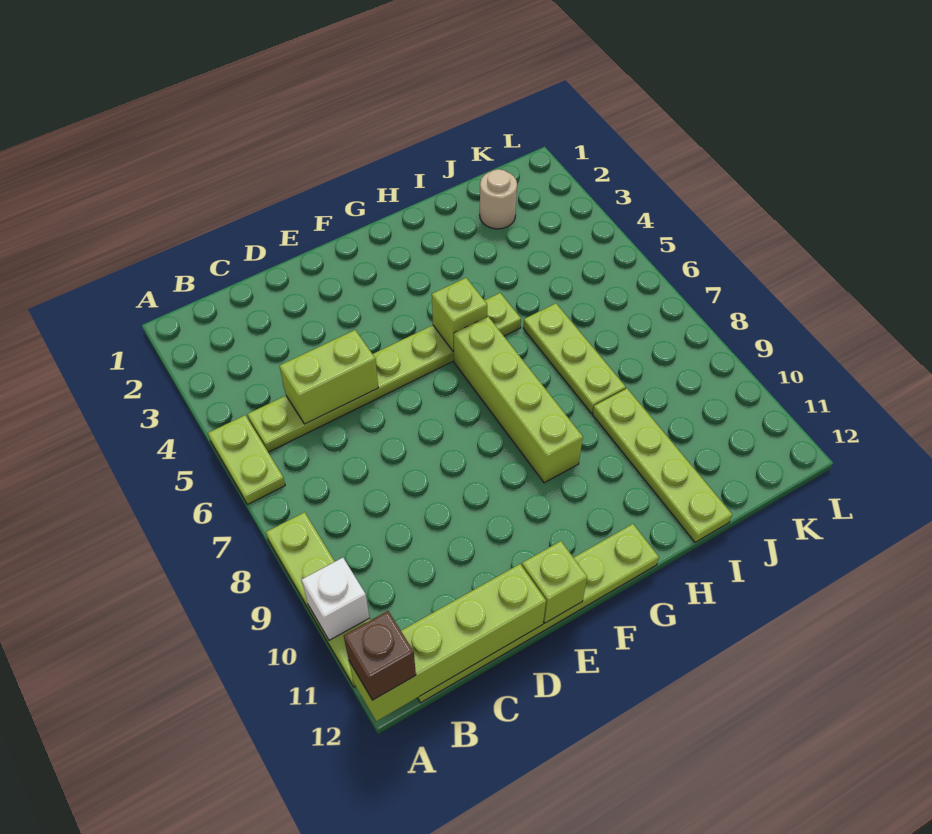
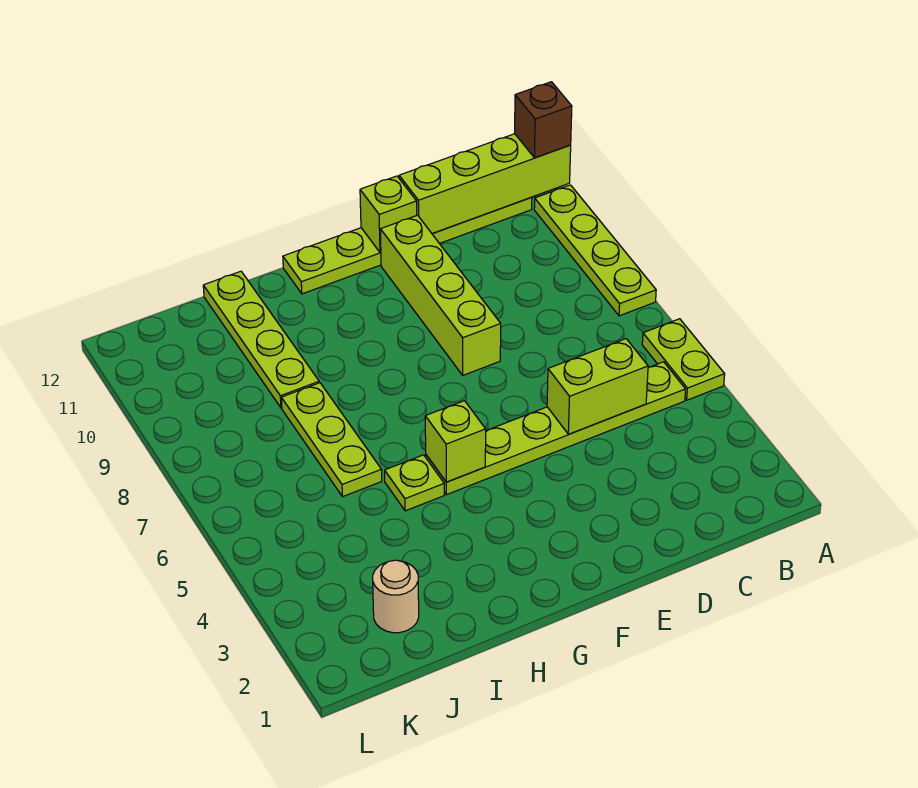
white brick A10 level 2 -> none
lime brick G6:G9 level 1 -> lime brick E8:E11 level 1

